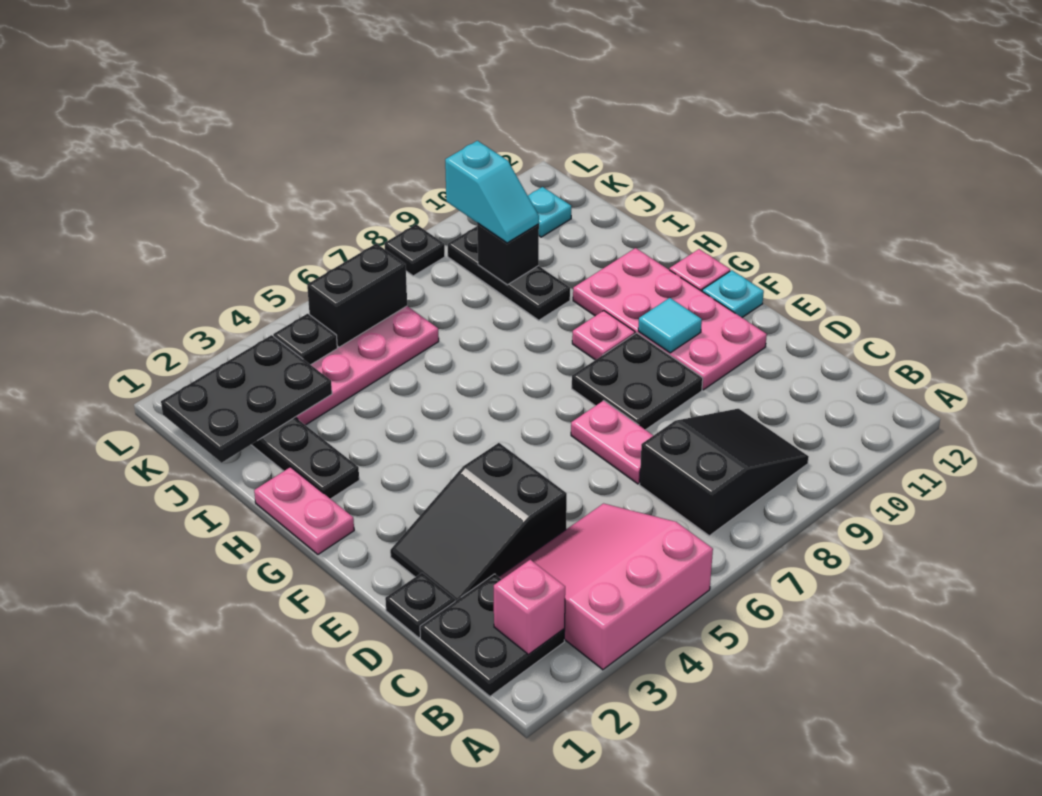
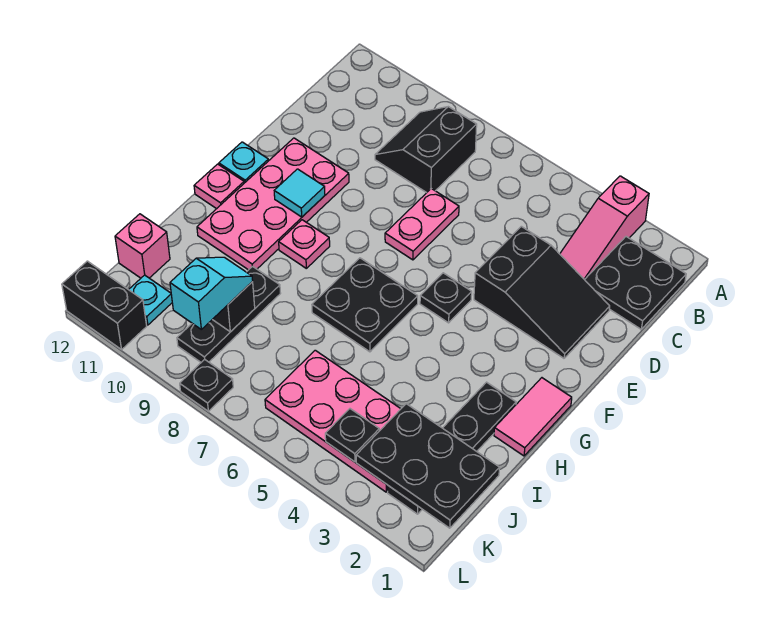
pink slope A3:C5 level 1 top A -> pink slope A3:C3 level 1 top A
pink brick B2 level 2 -> pink brick J12 level 1
black slope B7:C9 level 1 top 7 -> black slope B8:C9 level 1 top 8
black plate D1 level 1 -> black plate F5 level 1
black plate E8:F9 level 1 -> black plate G6:H7 level 1
pink plate G1:H1 level 1 -> pink tile G1:H1 level 1
black brick K5:K6 level 2 -> black brick L11:L12 level 1

